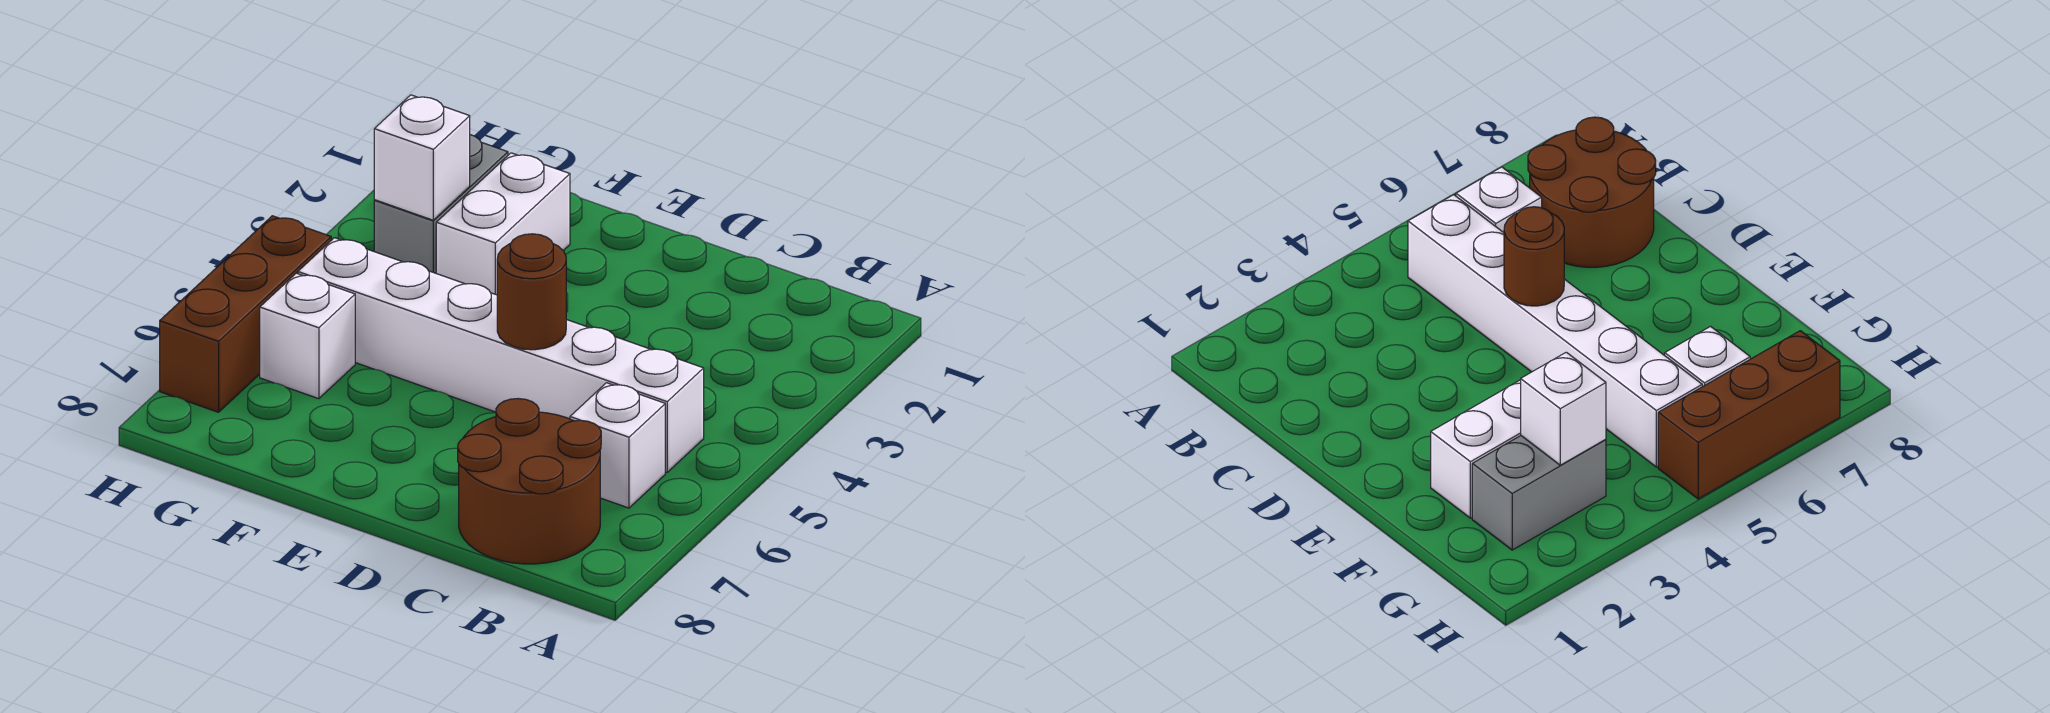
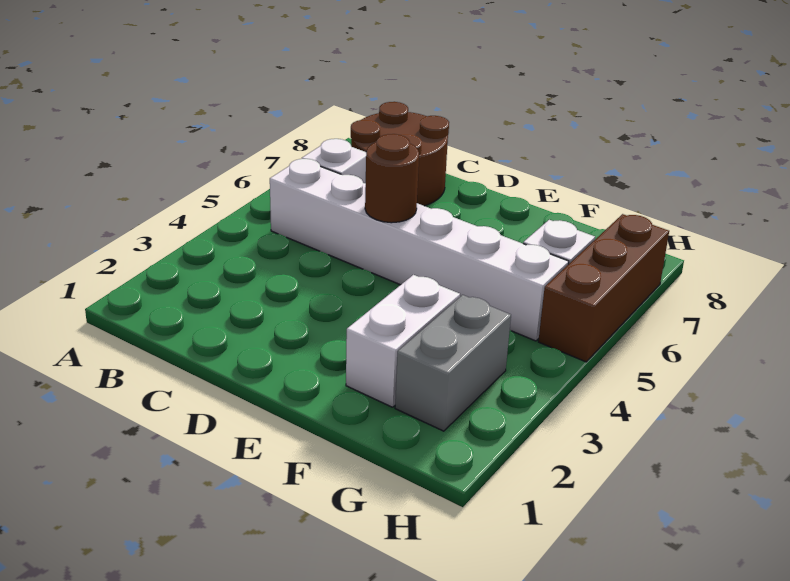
white brick G3 level 2 -> none

